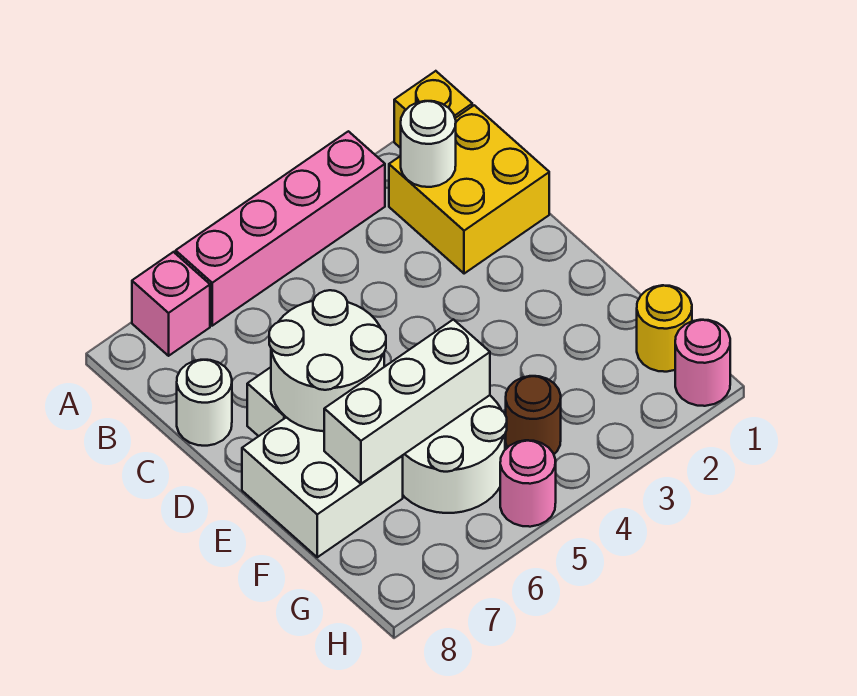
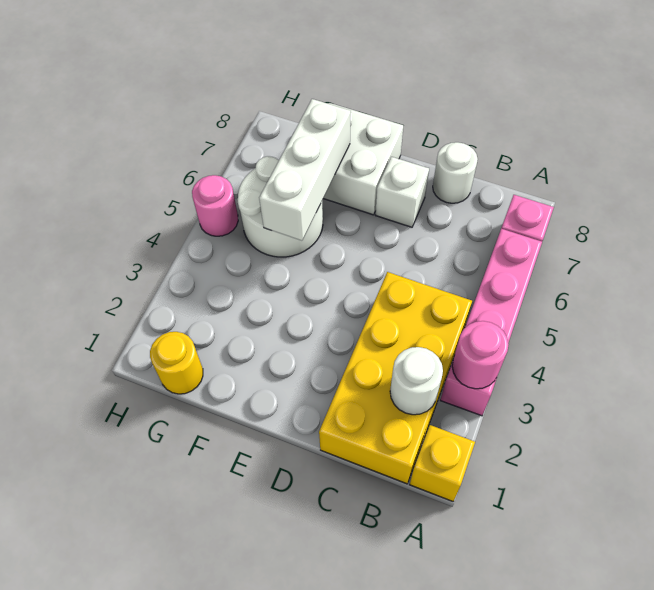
yellow brick B1:C2 level 1 -> yellow brick B1:C4 level 1
white round brick D6:E7 level 2 -> none
brown round brick G4 level 1 -> none
pink round brick H1 level 1 -> pink round brick A3 level 2

